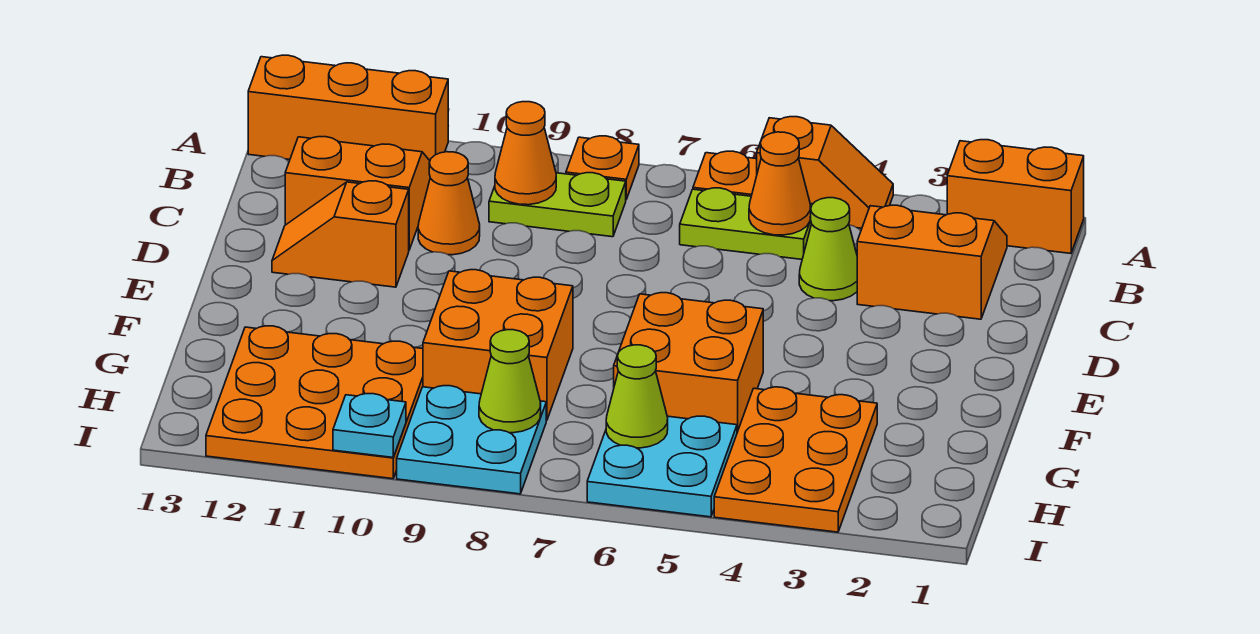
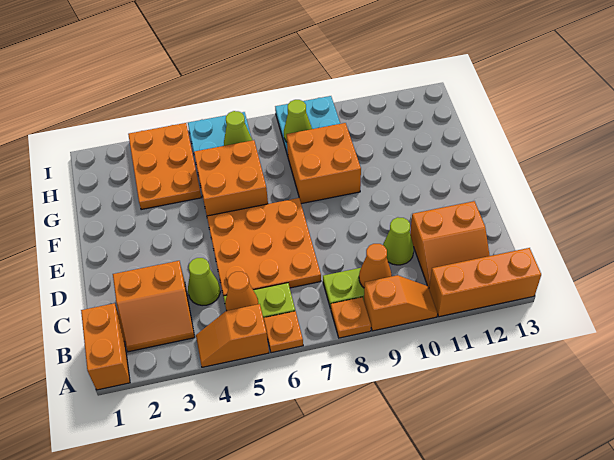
orange brick A1:A2 level 1 -> orange brick A1:B1 level 1
orange cone C10 level 1 -> lime cone C10 level 1
orange slope D11:D12 level 1 top 11 -> orange slope A9:A10 level 1 top 9
orange plate G10:I12 level 1 -> orange plate C5:E7 level 1
cyan plate I10 level 2 -> none

